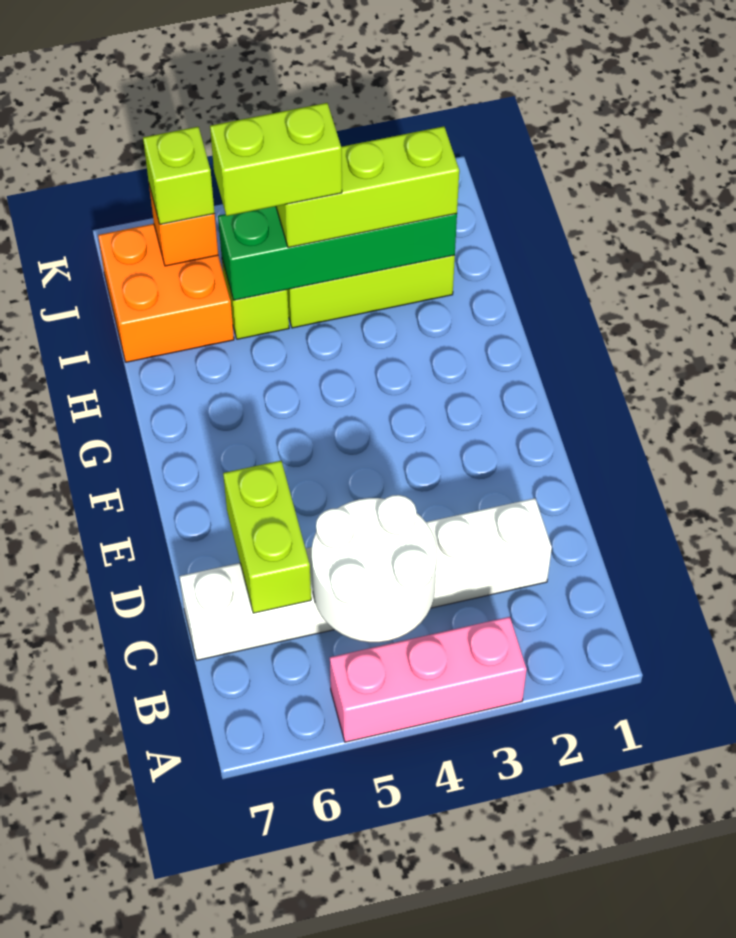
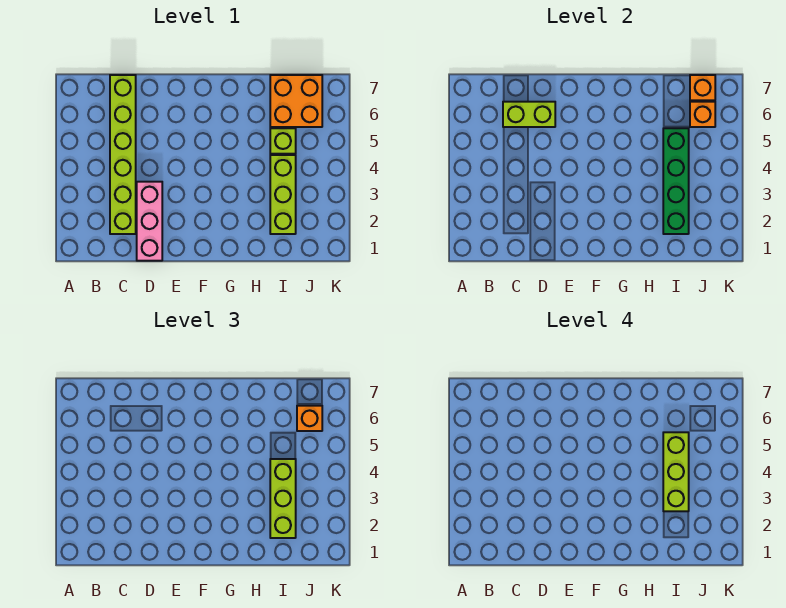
pink brick A3:A5 level 1 -> pink brick D1:D3 level 1
white round brick B4:C5 level 2 -> none
white brick C2:C7 level 1 -> lime brick C2:C7 level 1
lime brick I4:I5 level 4 -> lime brick I3:I5 level 4
lime brick J6 level 3 -> orange brick J6 level 3
none -> orange brick J7 level 2

